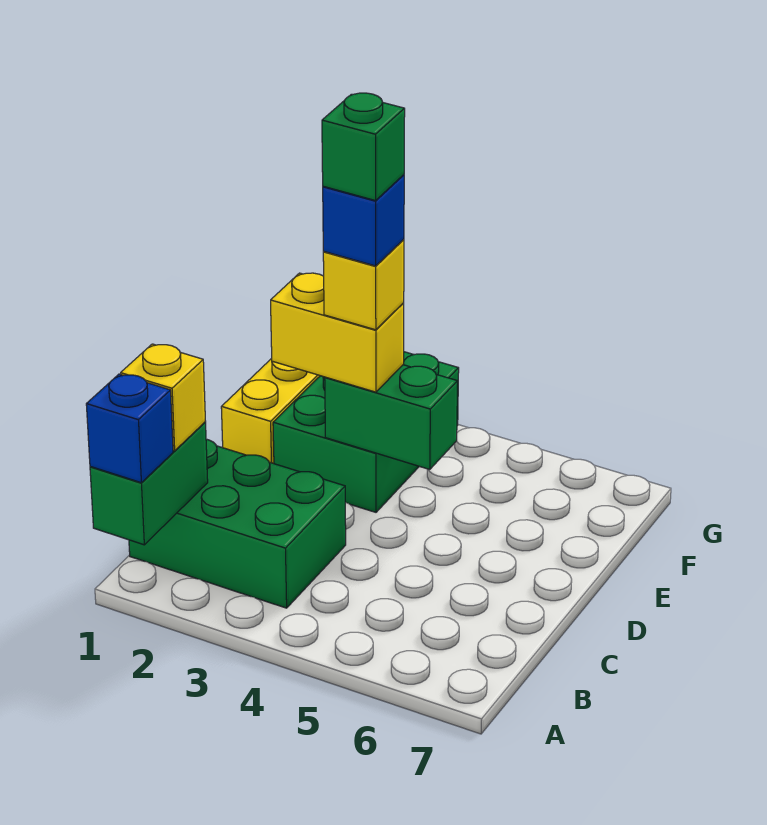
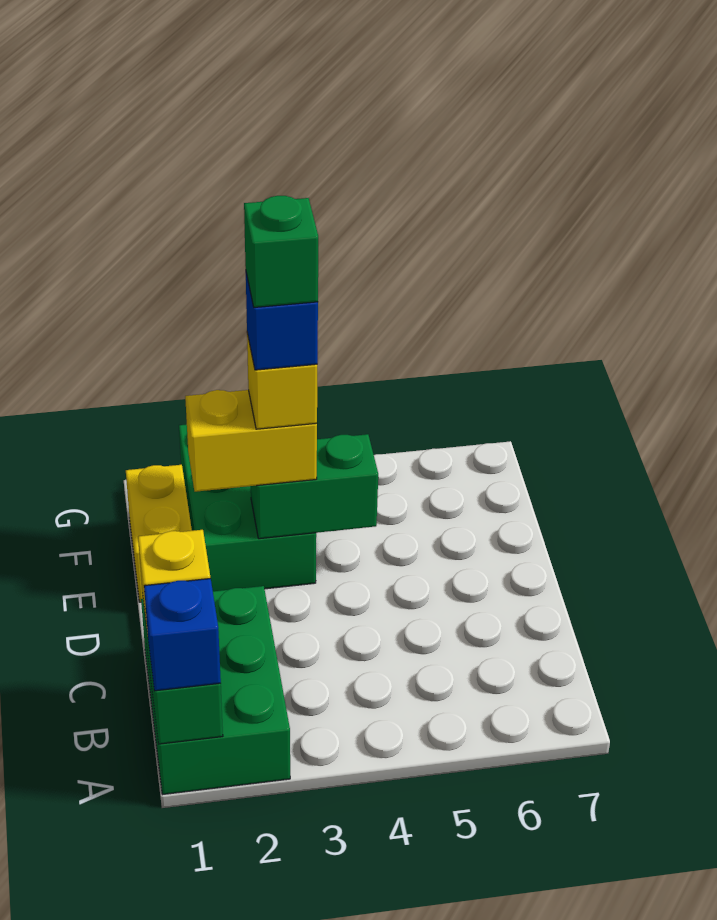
green brick B1:C3 level 1 -> green brick A1:C2 level 1

